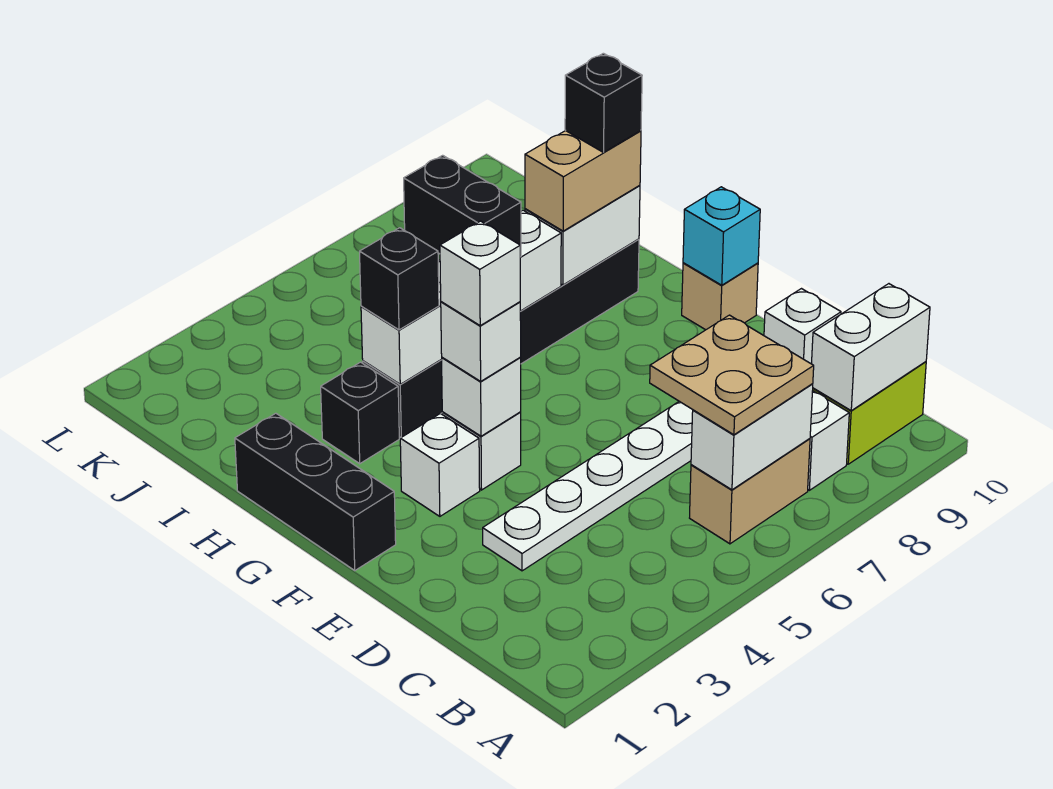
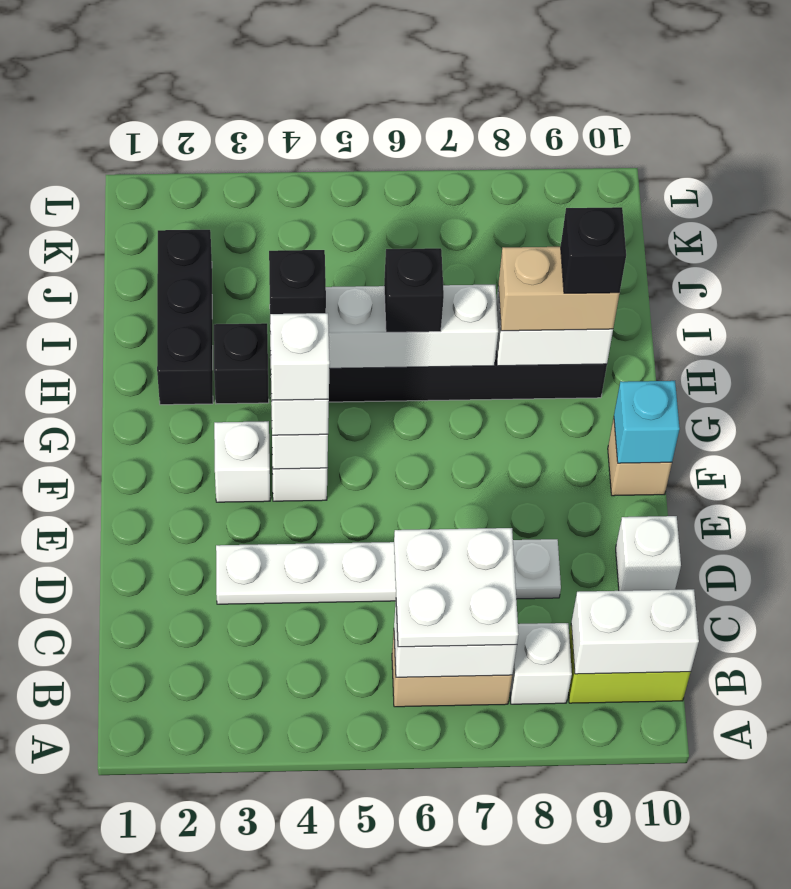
tan plate B6:C7 level 3 -> white plate B6:C7 level 3
black brick F1:H1 level 1 -> black brick H2:J2 level 1
black brick H6:I6 level 3 -> black brick H6 level 3

